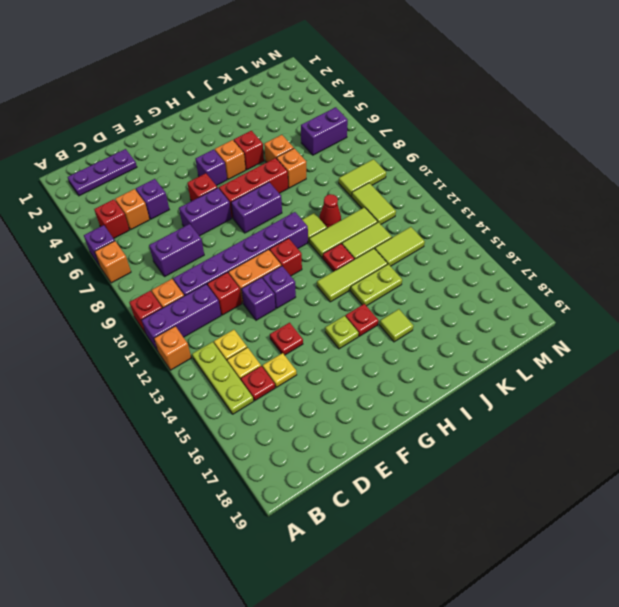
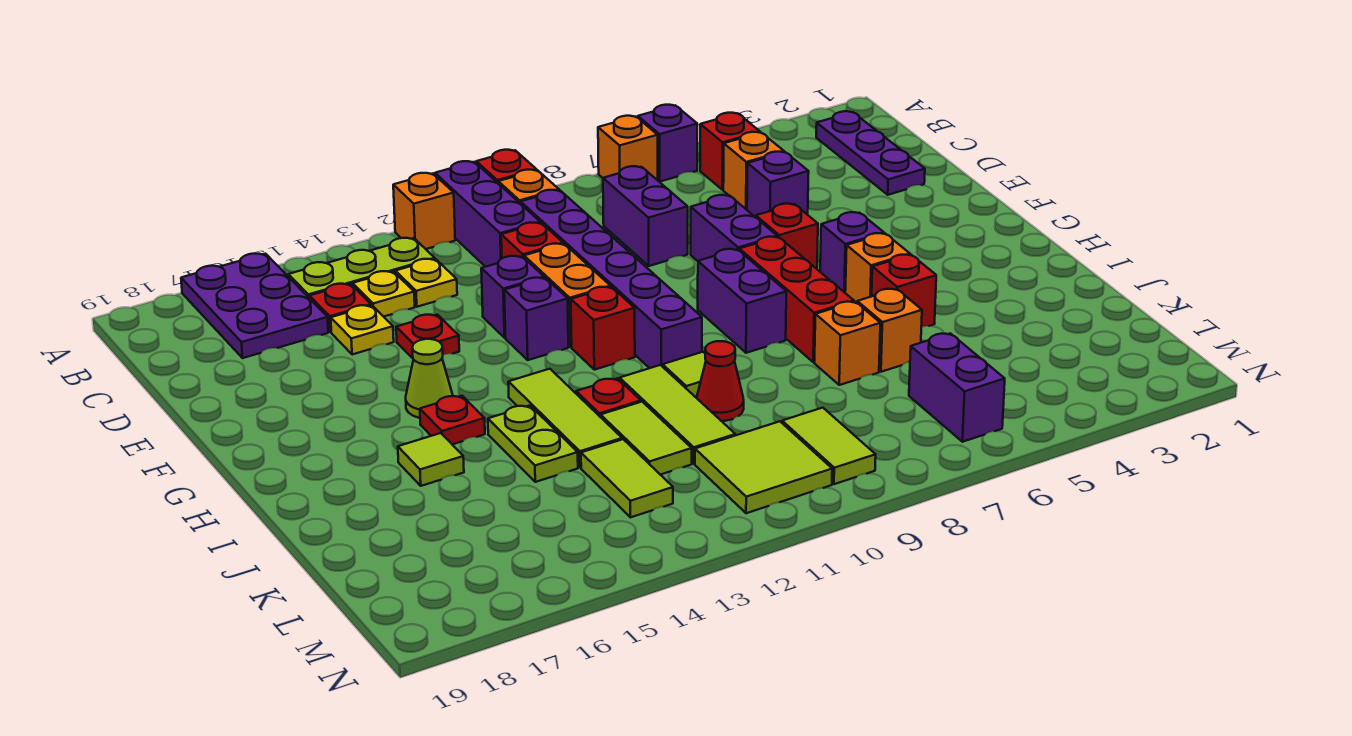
none -> purple plate A16:C17 level 1
lime plate G15 level 1 -> lime cone G15 level 1
lime tile L10:L11 level 1 -> lime tile L10:M11 level 1

